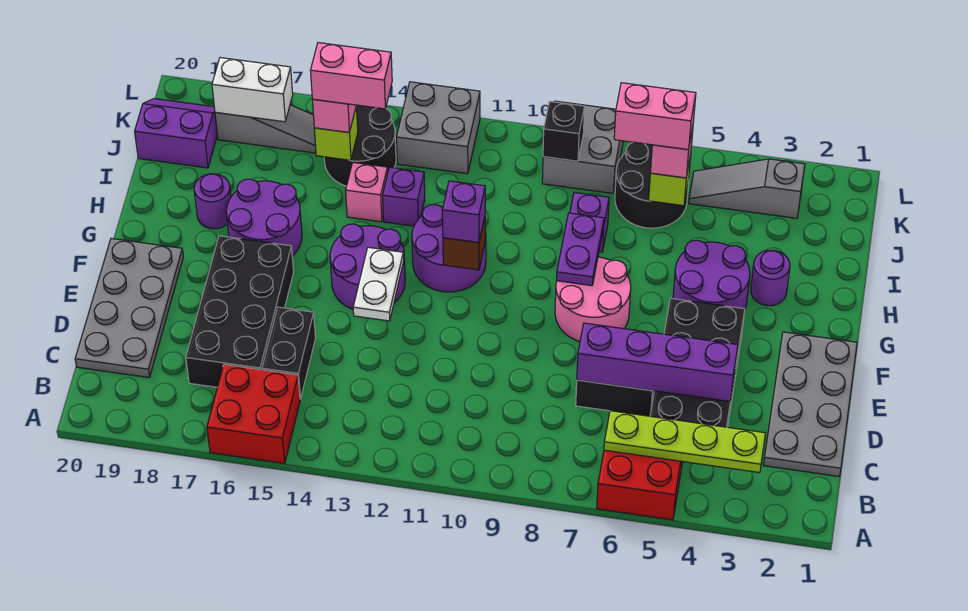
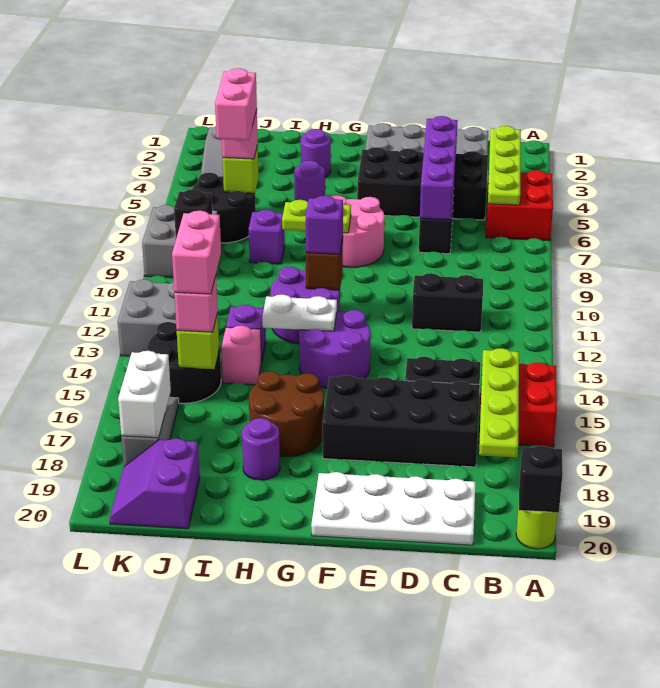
none -> lime round brick A20 level 1
none -> black brick A20 level 2
none -> lime plate B15:B18 level 2
none -> black brick C11:D11 level 1
grey plate C19:F20 level 1 -> white plate C19:F20 level 1
white plate E13:F13 level 2 -> white plate G13:H13 level 2
purple round brick G4:H5 level 1 -> purple round brick H5 level 1
purple plate G8:H8 level 2 -> lime plate G8:H8 level 2
purple round brick G16:H17 level 1 -> brown round brick G16:H17 level 1

